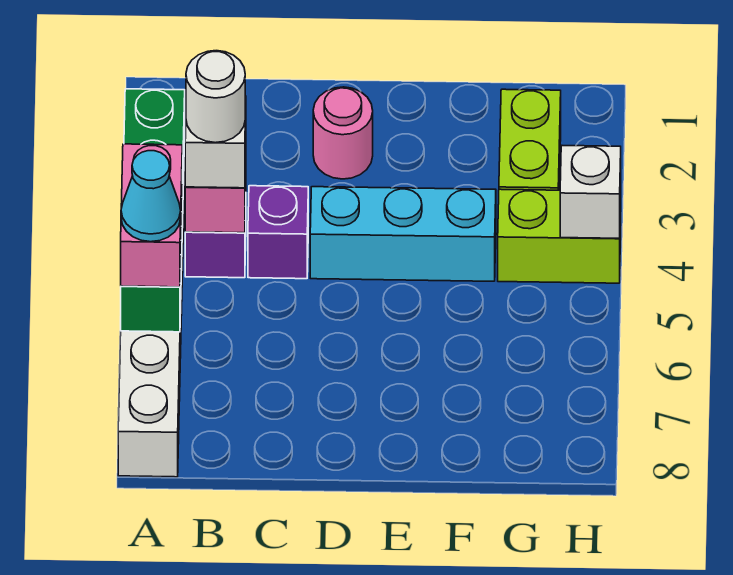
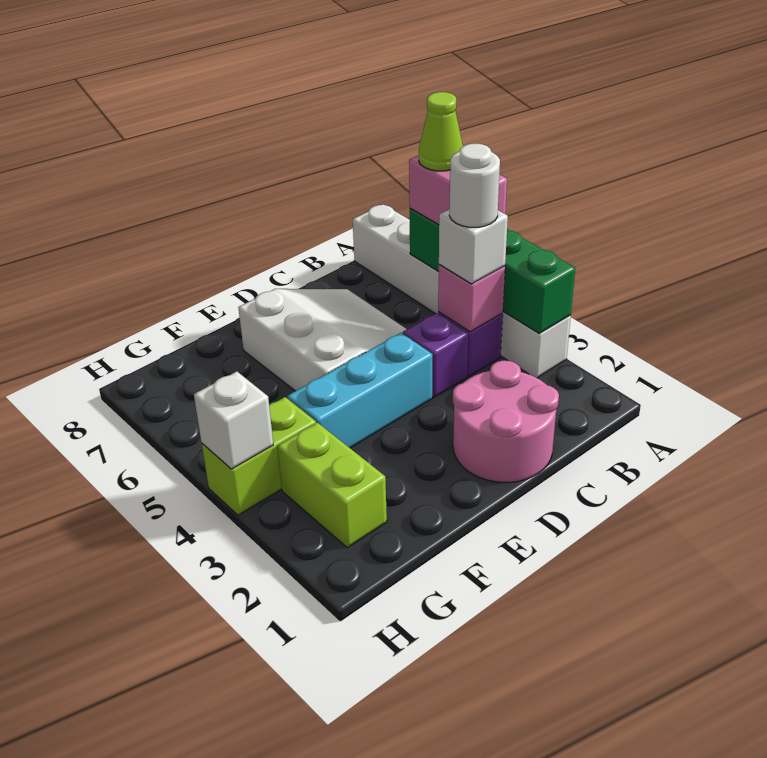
cyan cone A6 level 4 -> lime cone A6 level 4
none -> white slope C5:E7 level 1 top E
pink round brick D2 level 1 -> pink round brick C1:D2 level 1

